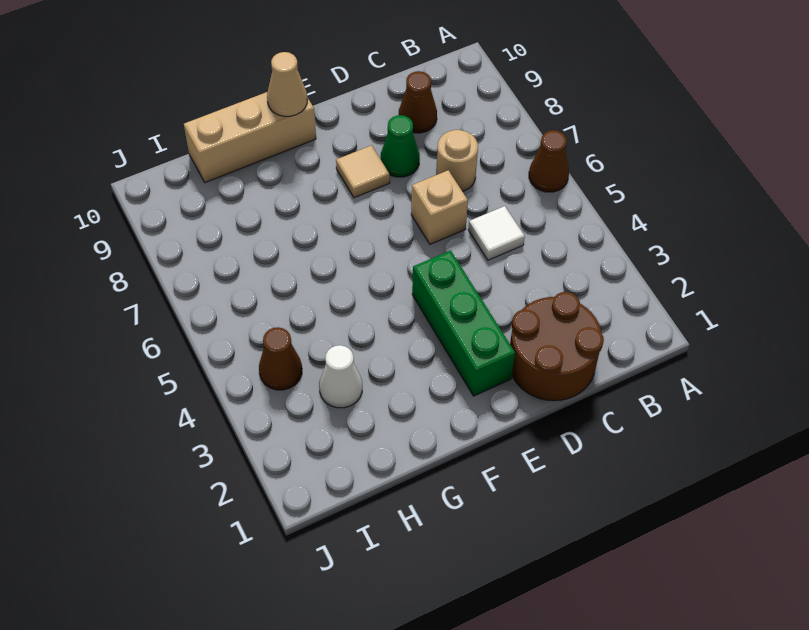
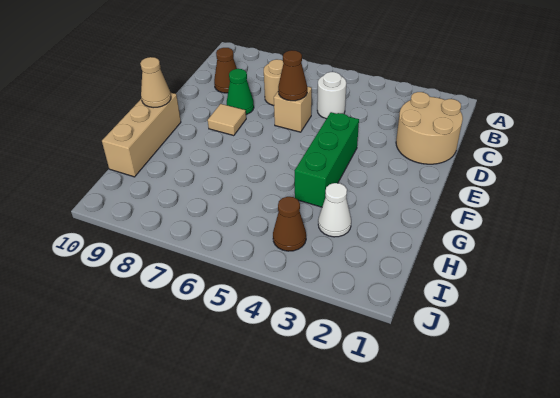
brown cone A6 level 1 -> brown cone D6 level 2
brown round brick C1:D2 level 1 -> tan round brick C1:D2 level 1
white tile C5 level 1 -> white round brick C5 level 1
green brick E2:E4 level 1 -> green brick E4:G4 level 1

